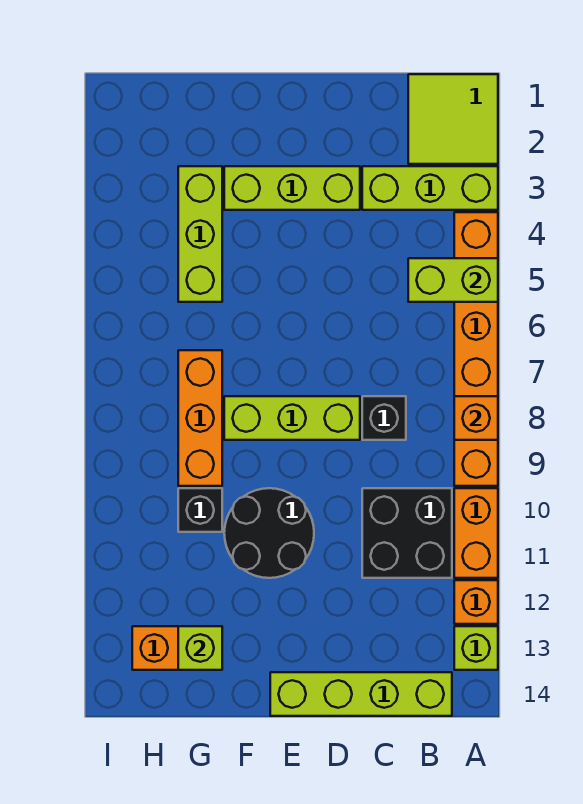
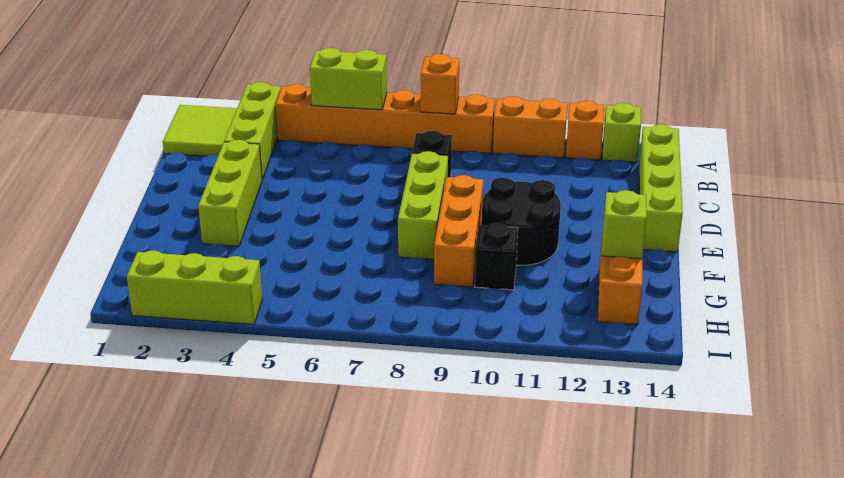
lime brick A5:B5 level 2 -> lime brick A5:A6 level 2
black brick B10:C11 level 1 -> none
lime brick G3:G5 level 1 -> lime brick I2:I4 level 1
orange brick G7:G9 level 1 -> orange brick E9:G9 level 1

